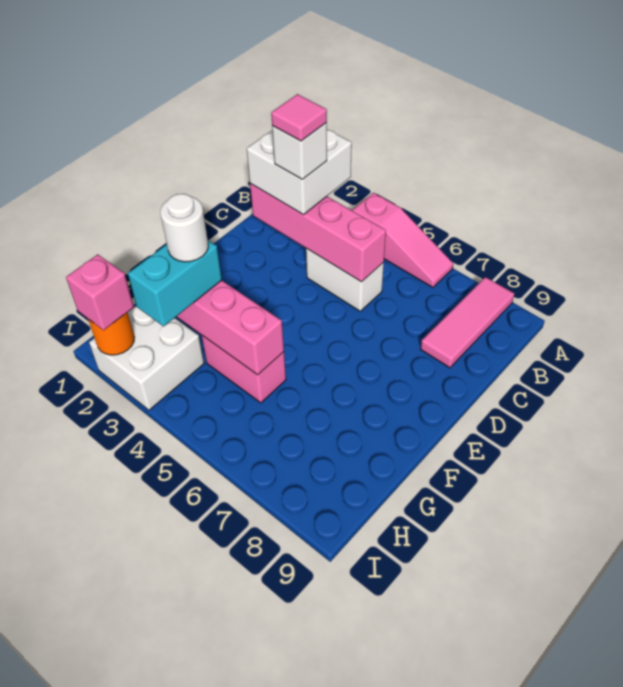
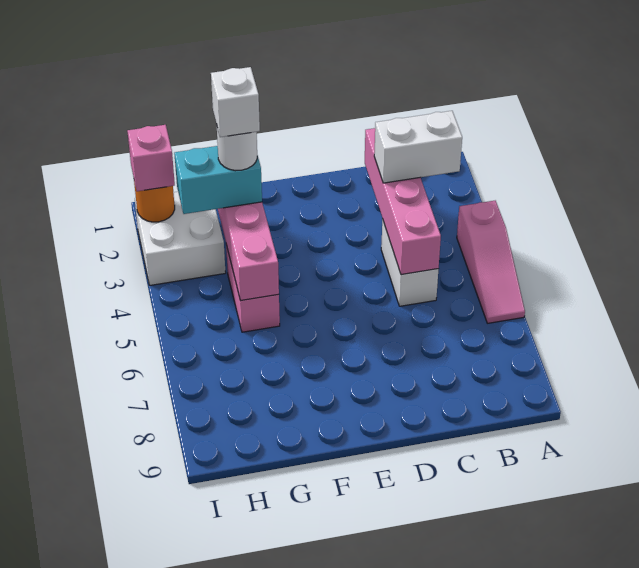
pink tile A8:C8 level 1 -> none
white brick B2:C3 level 3 -> white brick B3:C3 level 3
white brick C3 level 4 -> white brick G3 level 5
pink tile C3 level 5 -> none

